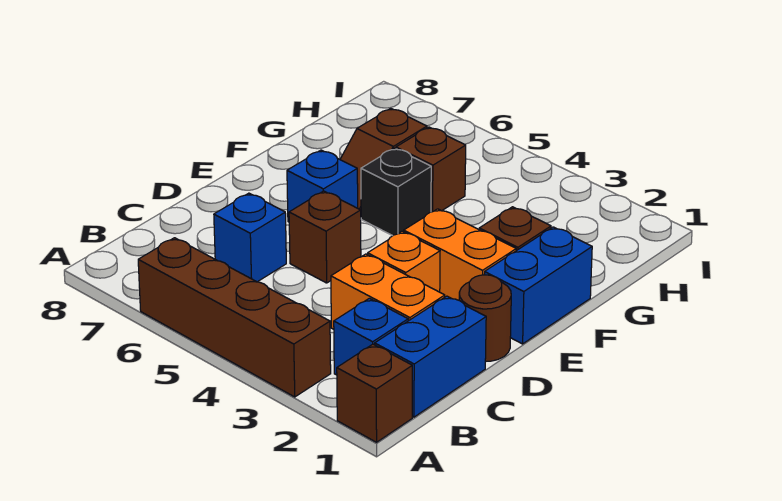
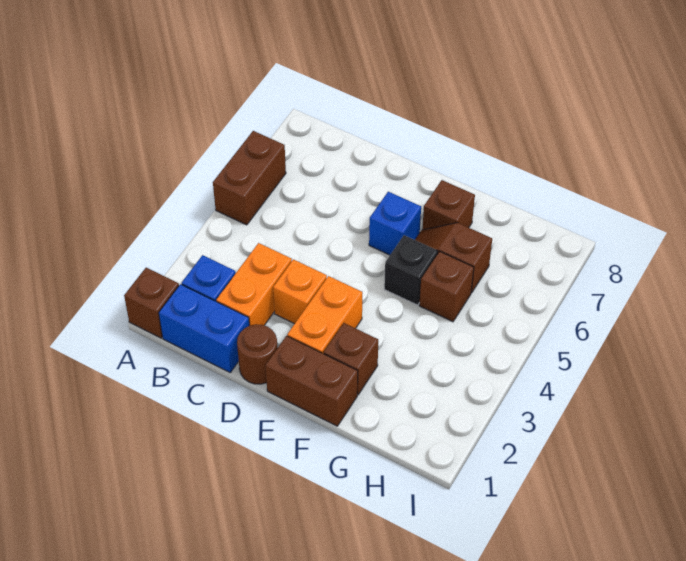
brown brick A3:A6 level 1 -> brown brick A5:A6 level 1
blue brick C6 level 1 -> none
brown brick D5 level 1 -> brown brick F7 level 1
blue brick E1:F1 level 1 -> brown brick E1:F1 level 1

